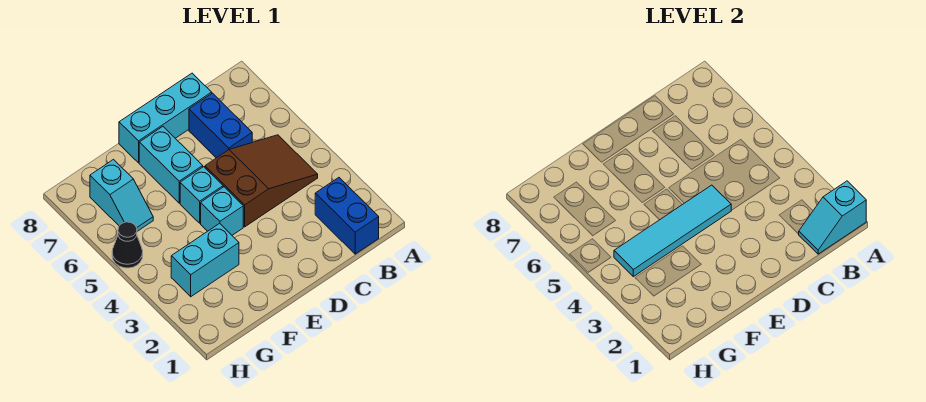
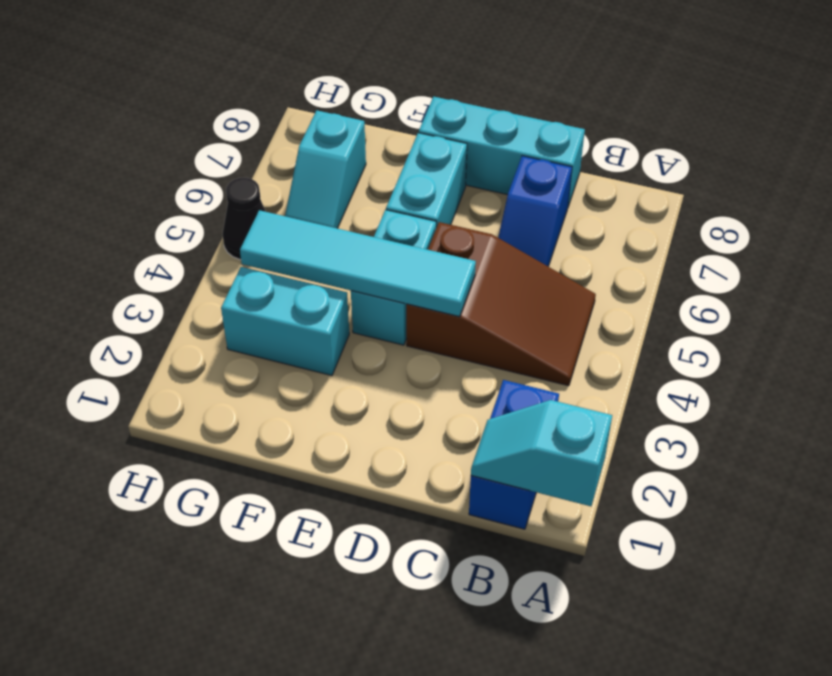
blue brick C6:C7 level 1 -> blue slope C6:C7 level 1 top 7

